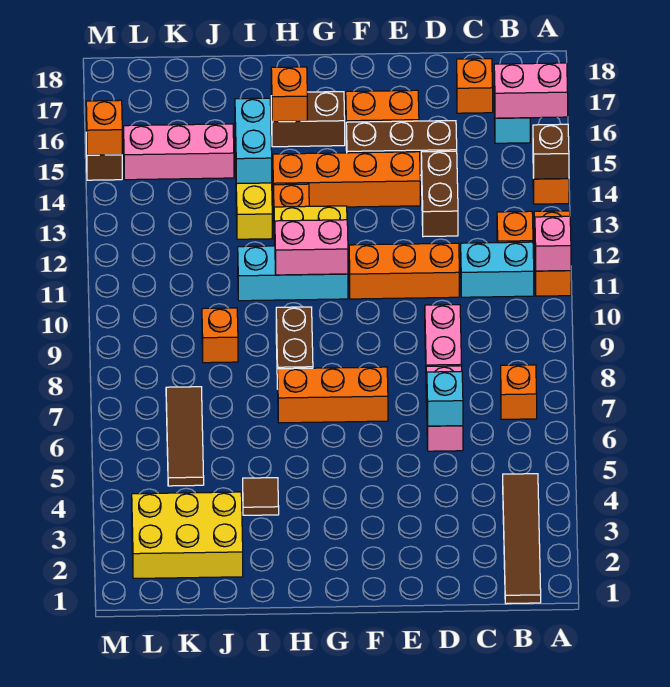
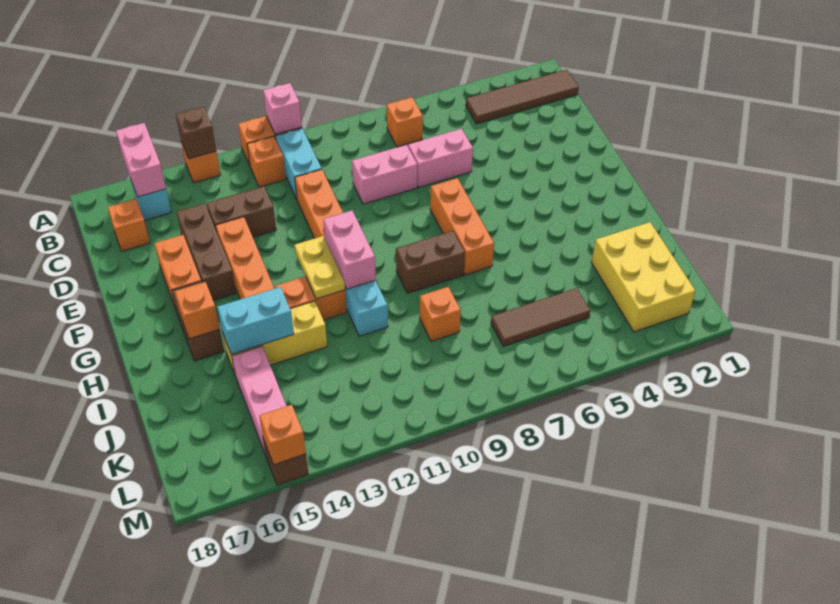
cyan brick D6 level 2 -> none
brown tile I4 level 1 -> none

